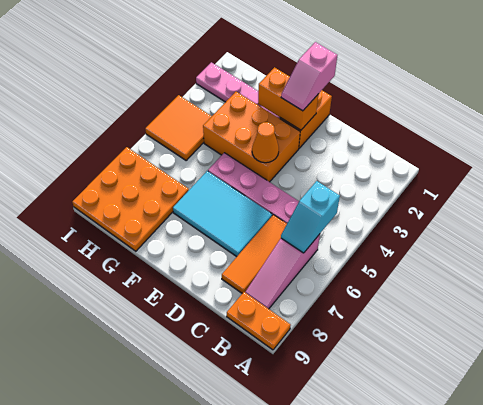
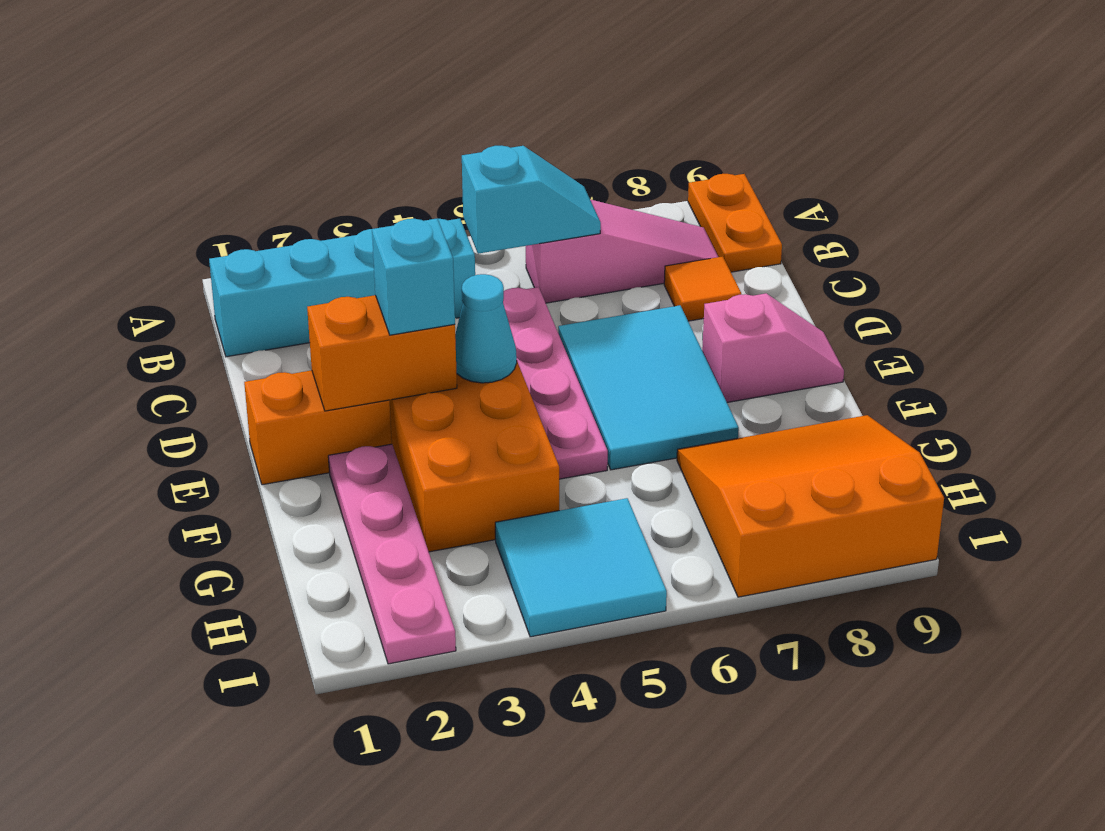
none -> cyan brick B1:B4 level 1
orange tile C6:C8 level 1 -> orange tile C8 level 1
pink slope E1:E2 level 3 top 1 -> pink slope E8:E9 level 1 top 8
orange brick E2:F2 level 2 -> orange brick E2:E3 level 2
none -> cyan brick E3 level 3
orange cone E4 level 2 -> cyan cone E4 level 2
orange plate G7:I9 level 1 -> orange slope G7:I9 level 1 top I
orange tile H4:I5 level 1 -> cyan tile H4:I5 level 1

